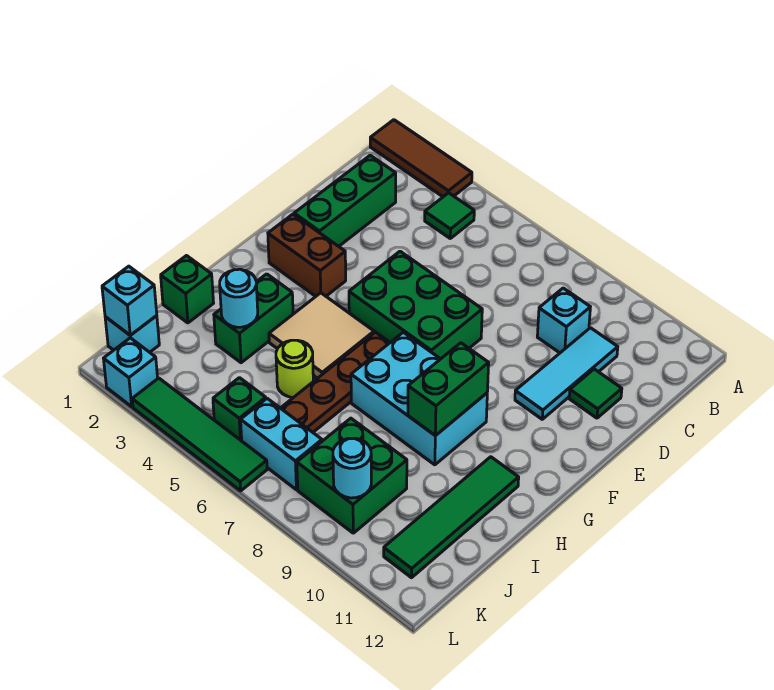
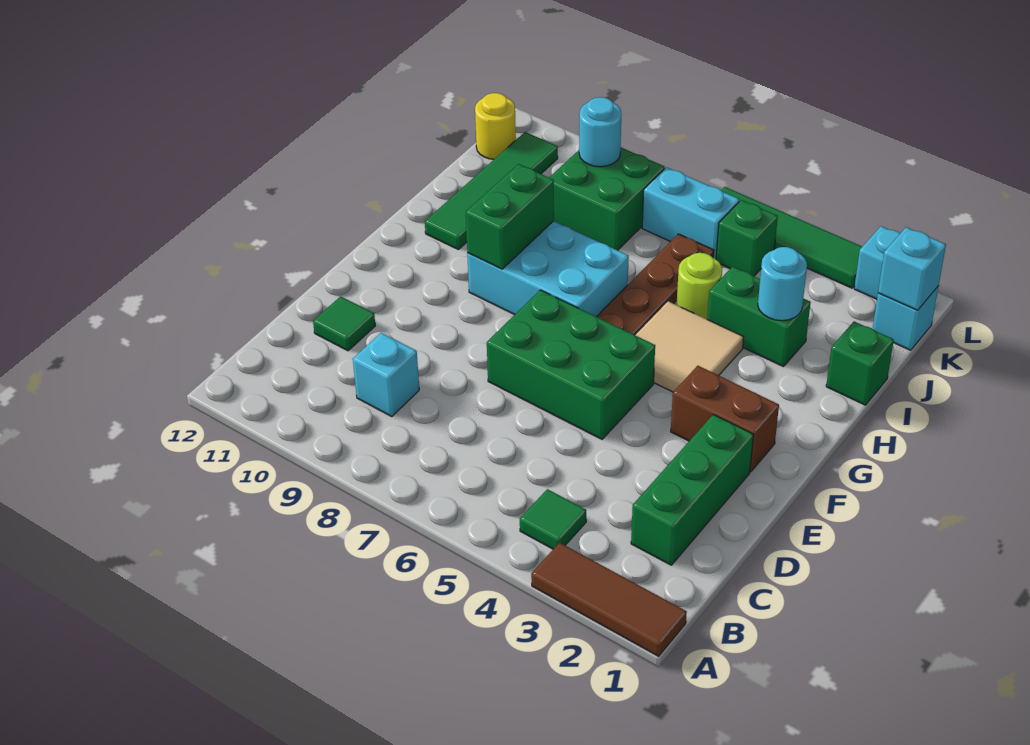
cyan tile C10:E10 level 1 -> none
green brick H3:I3 level 1 -> green brick I3:I4 level 1
none -> yellow round brick K12 level 1

